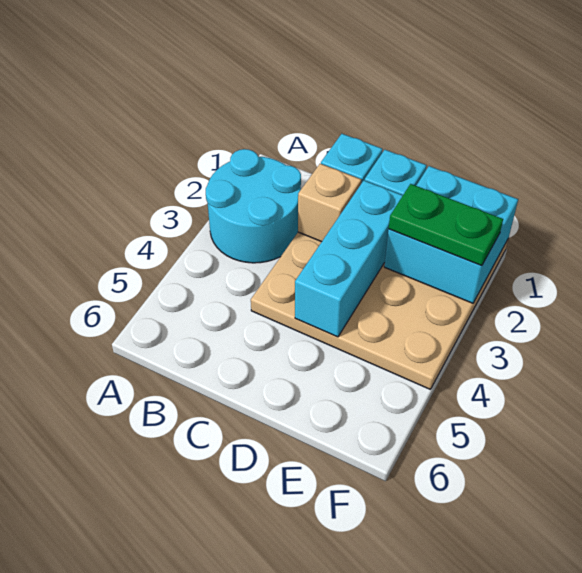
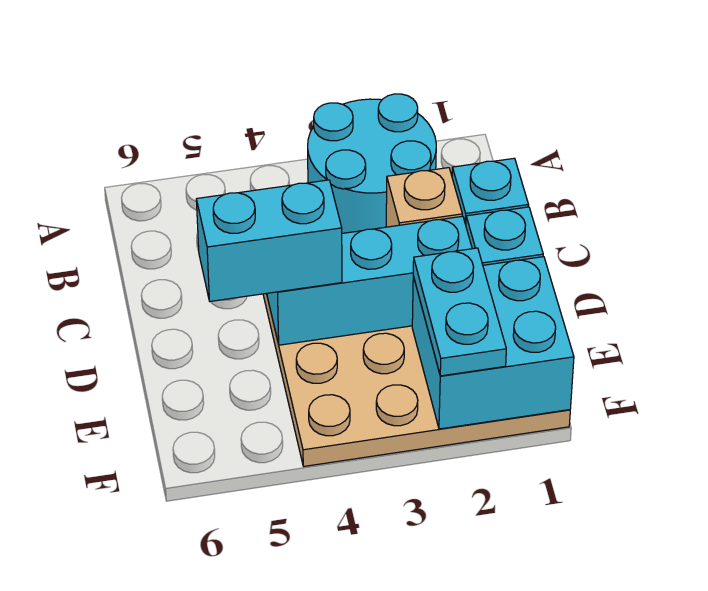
none -> cyan brick D4:D5 level 3
green plate E2:F2 level 3 -> cyan plate E2:F2 level 3

